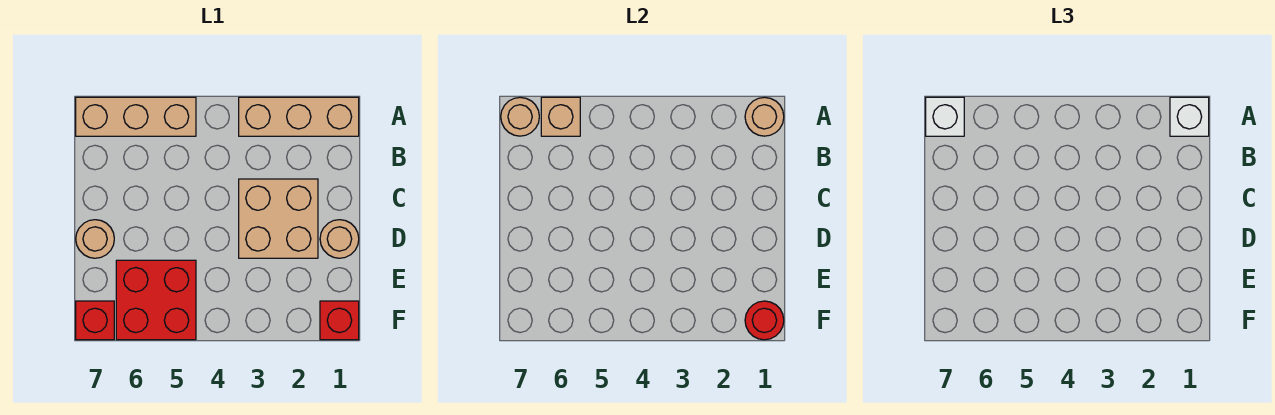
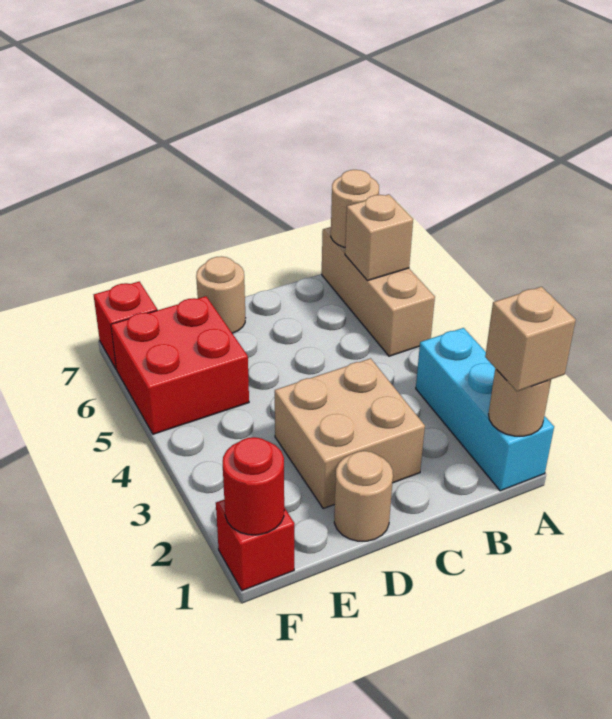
tan brick A1:A3 level 1 -> cyan brick A1:A3 level 1
white brick A1 level 3 -> tan brick A1 level 3
white brick A7 level 3 -> none

